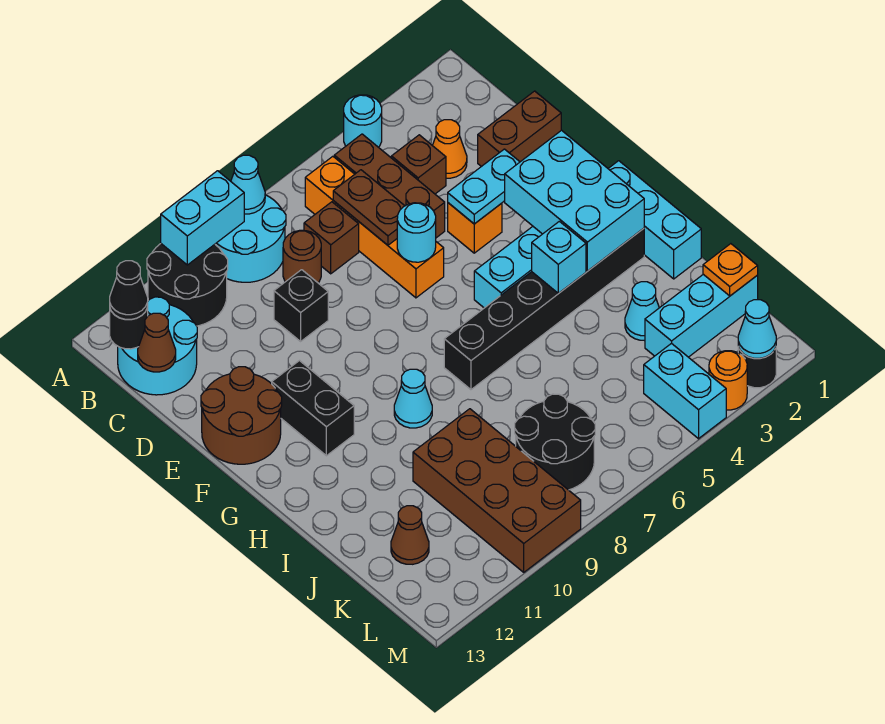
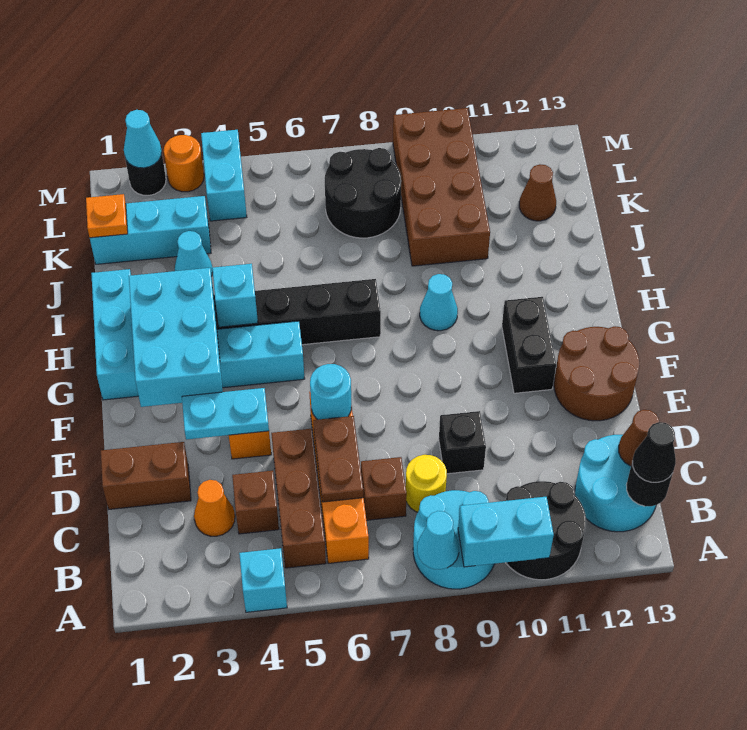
cyan round brick A4 level 1 -> cyan brick A4 level 1
brown round brick C8 level 1 -> yellow round brick C8 level 1

